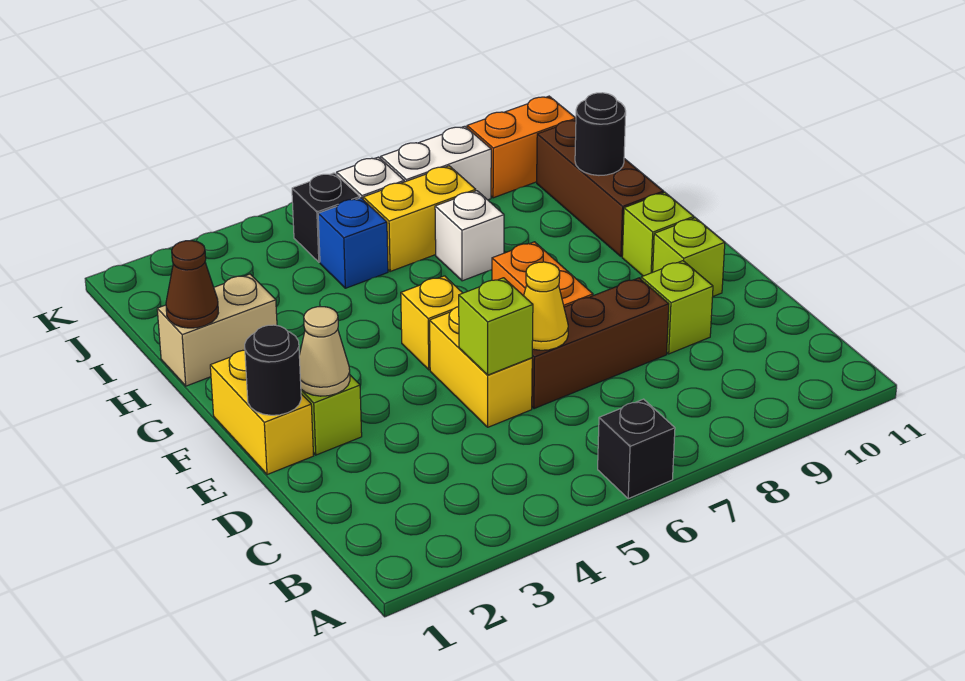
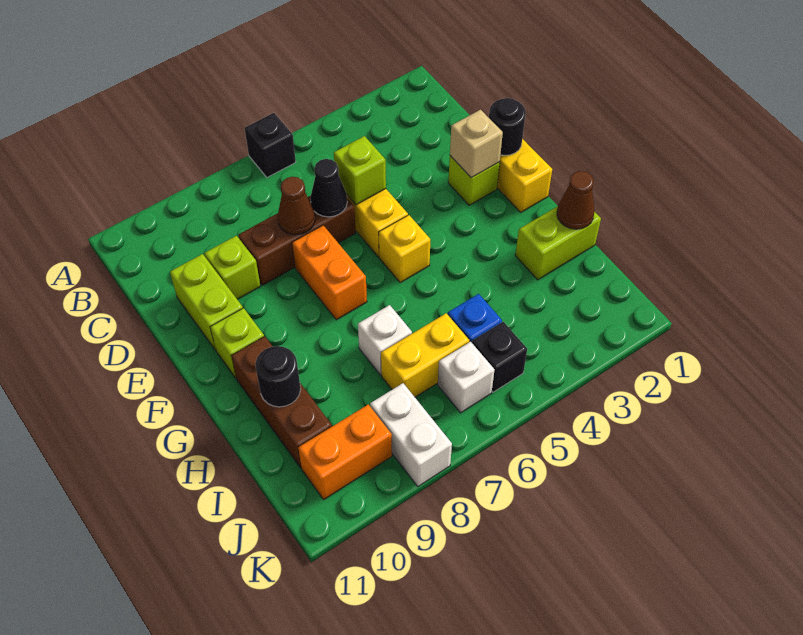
yellow cone D6 level 2 -> black cone D6 level 2
none -> brown cone D7 level 2
tan cone E2 level 2 -> tan brick E2 level 2
lime brick E10 level 1 -> lime brick D10:E10 level 1
tan brick H1:H2 level 1 -> lime brick H1:H2 level 1
white brick J7:J8 level 1 -> white brick J8:K8 level 1

